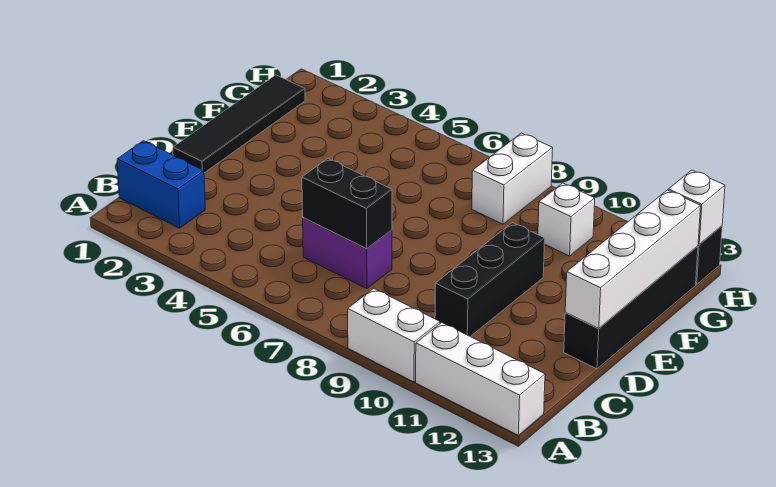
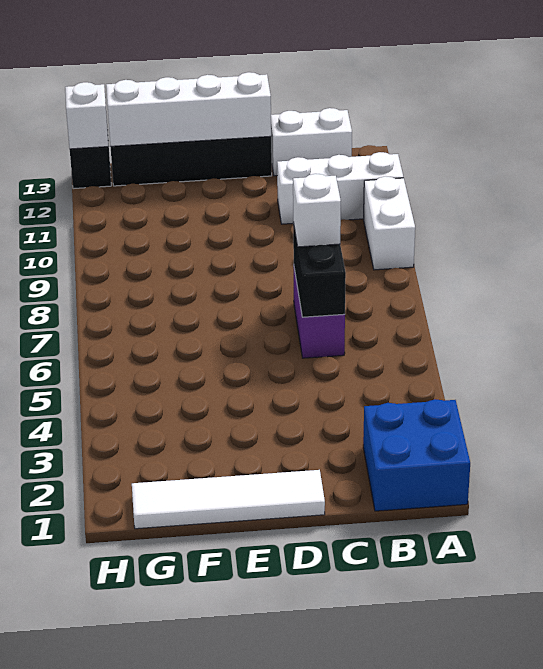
white brick A11:A13 level 1 -> white brick A11:C11 level 1
blue brick B1:B2 level 1 -> blue brick A1:B2 level 1
black brick C10:E10 level 1 -> none
black tile D1:G1 level 1 -> white tile D1:G1 level 1
white brick G8:H8 level 1 -> white brick B13:C13 level 1
white brick G10 level 1 -> white brick C7 level 3

